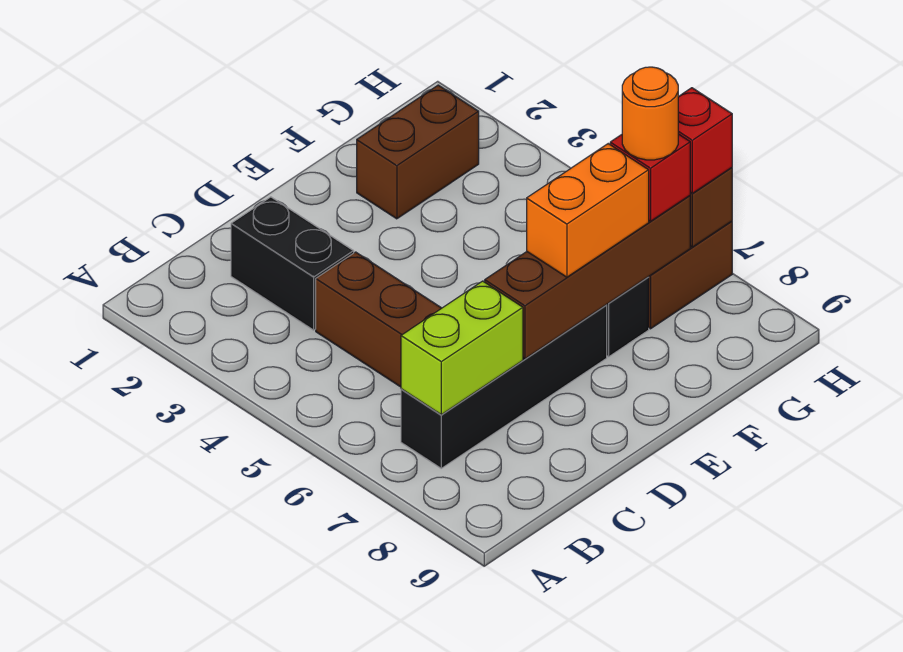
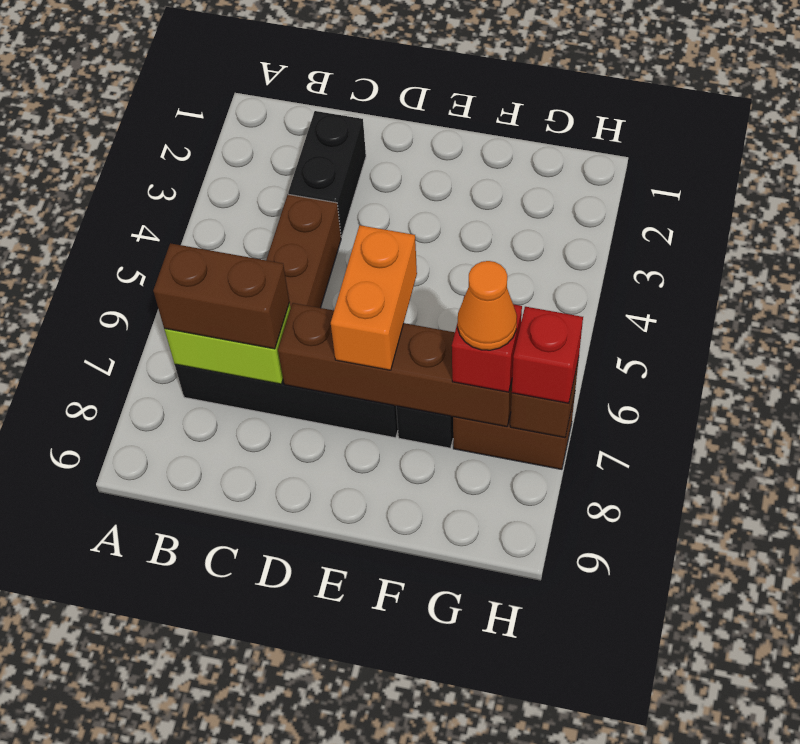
orange brick E7:F7 level 3 -> orange brick E6:E7 level 3
brown brick F2:G2 level 1 -> brown brick B7:C7 level 3
orange round brick G7 level 4 -> orange cone G7 level 4

